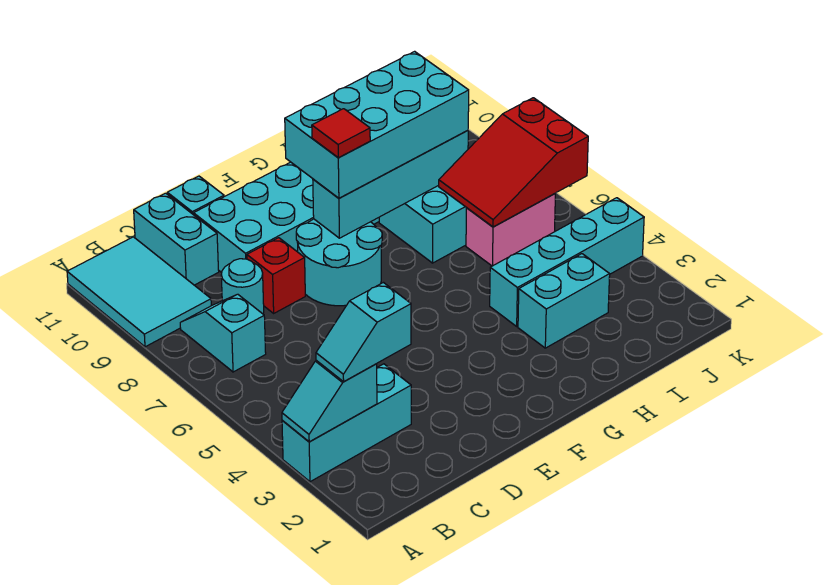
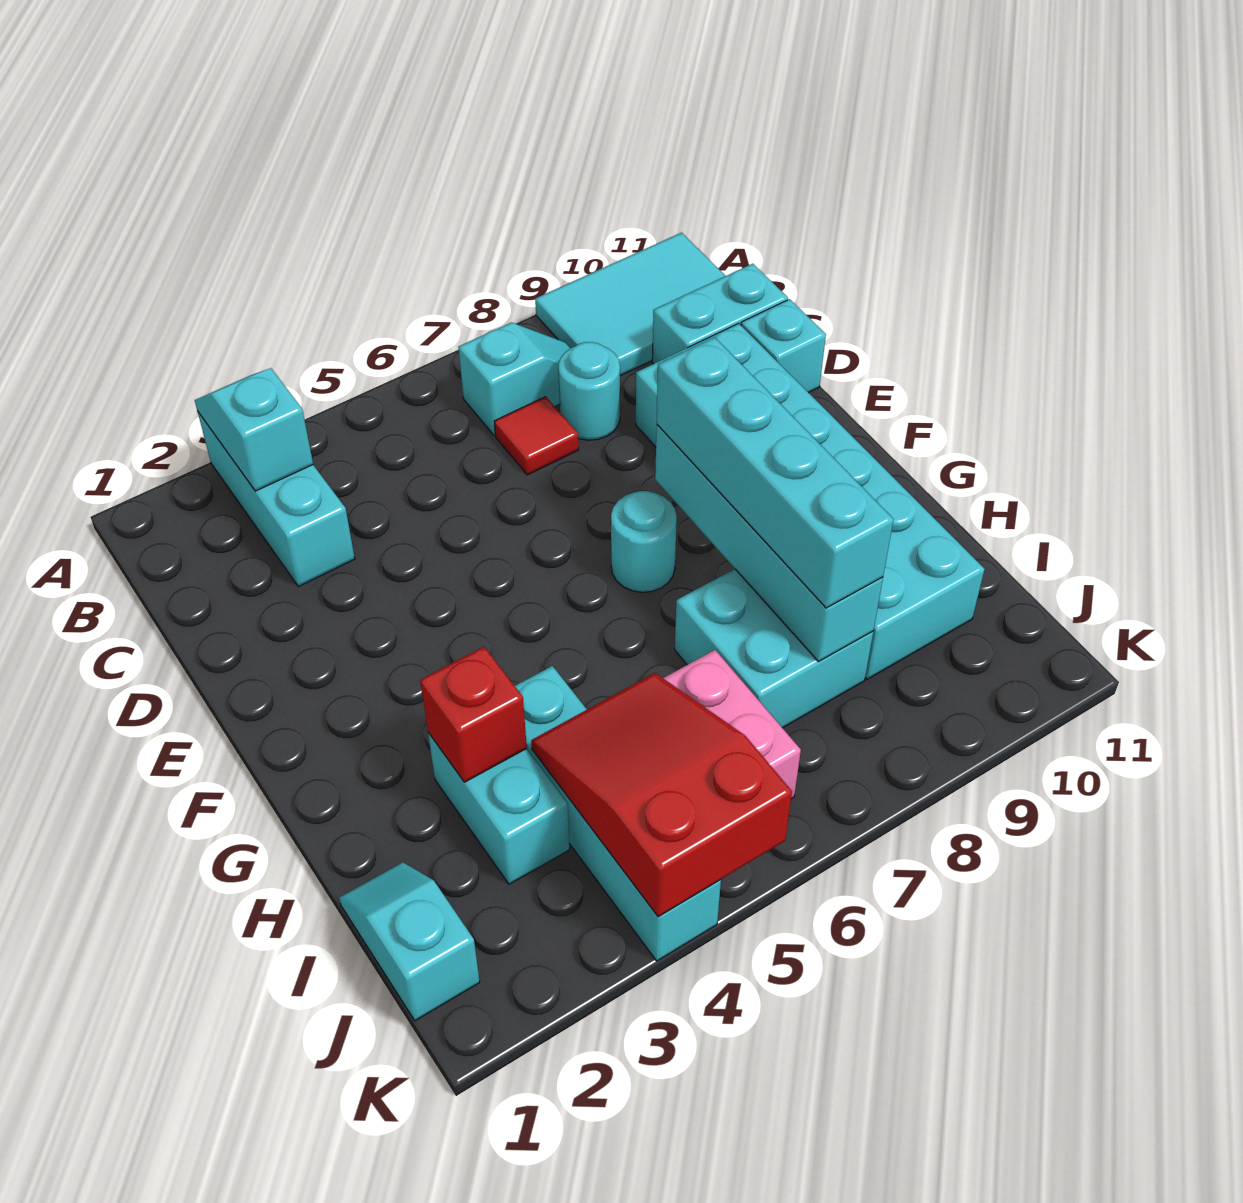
cyan slope B3:C3 level 3 top C -> cyan slope I1:J1 level 1 top J
red brick D8 level 1 -> red brick H3 level 2
cyan round brick E7:F8 level 1 -> cyan round brick F7 level 1
cyan brick F8:I9 level 3 -> cyan brick F8:I8 level 3
red tile F8 level 4 -> red tile C7 level 1
red slope I6:K7 level 2 top K -> red slope I4:K5 level 2 top K

